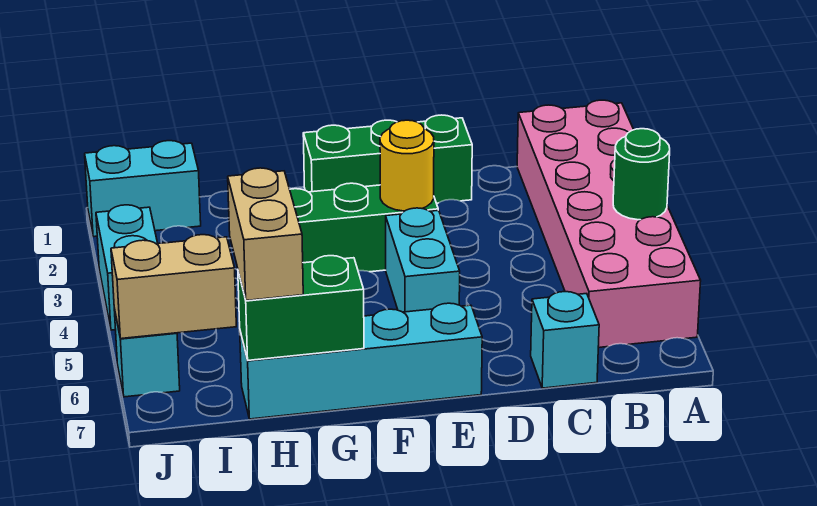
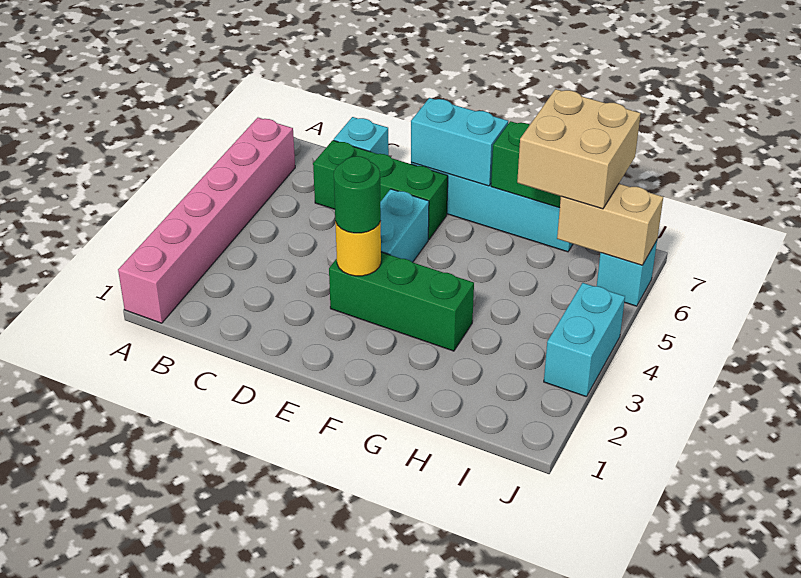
pink brick A1:B6 level 1 -> pink brick A1:A6 level 1
green round brick A4 level 2 -> green round brick E3 level 3
green brick D1:F1 level 1 -> green brick C6:E6 level 1
tan brick H6:H7 level 3 -> tan brick H6:I7 level 3
cyan brick I1:J1 level 1 -> cyan brick E7:F7 level 2

